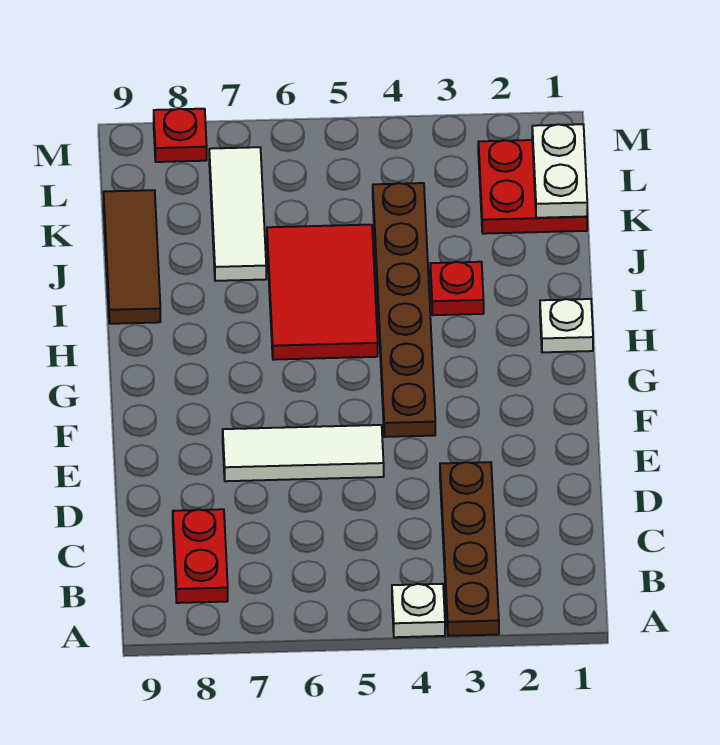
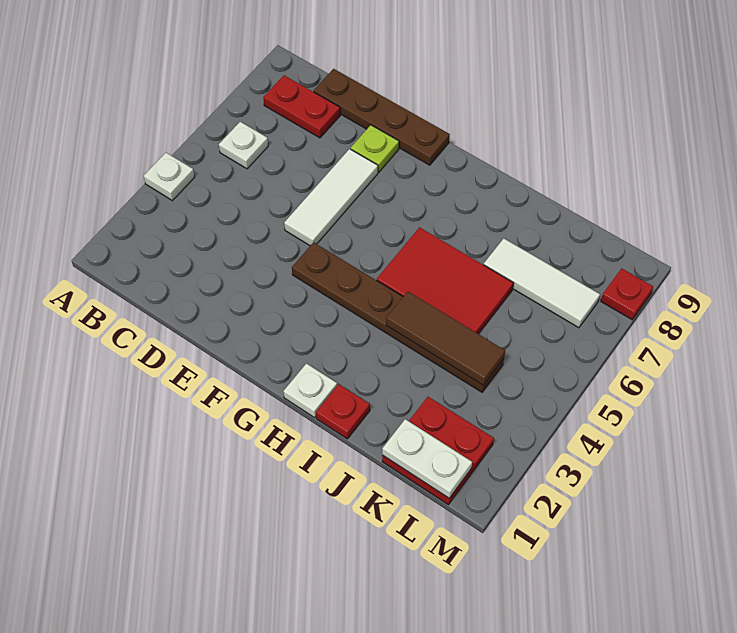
brown plate A3:D3 level 1 -> brown plate C9:F9 level 1
none -> white plate B6 level 1
none -> lime plate E8 level 1
red plate I3 level 1 -> red plate I1 level 1
brown tile I9:K9 level 1 -> brown tile I4:K4 level 2

